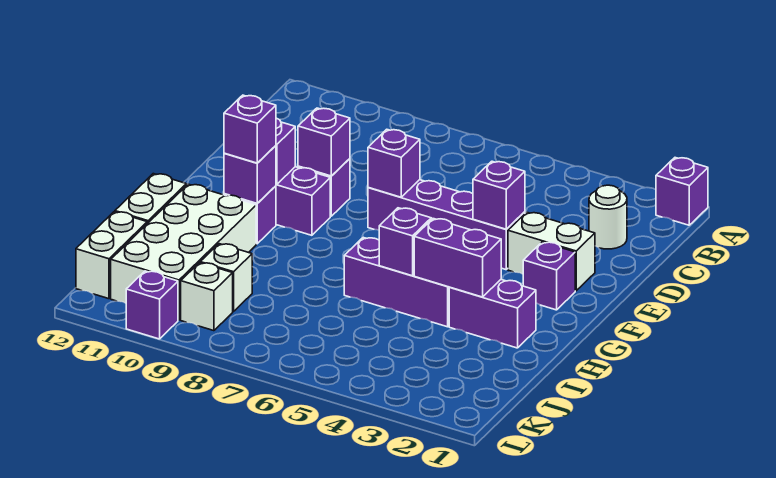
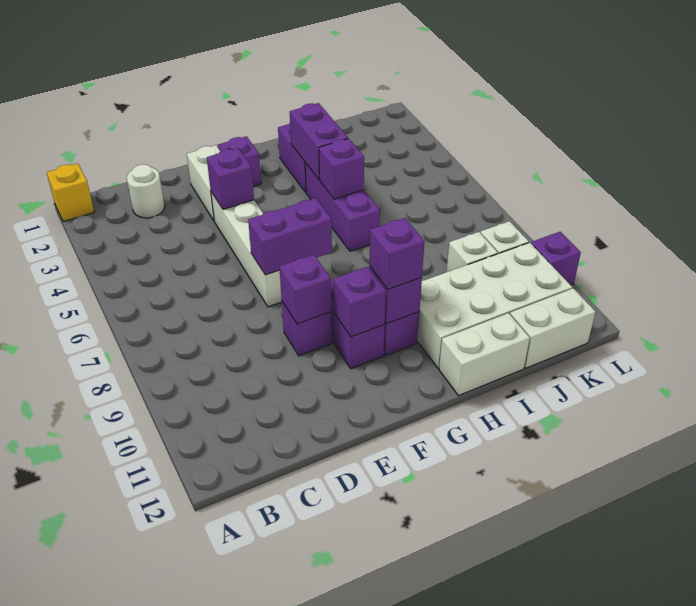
purple brick A1 level 1 -> yellow brick A1 level 1
purple brick E4:E7 level 1 -> white brick E4:E7 level 1
purple brick E7 level 2 -> purple brick E7:F7 level 2

